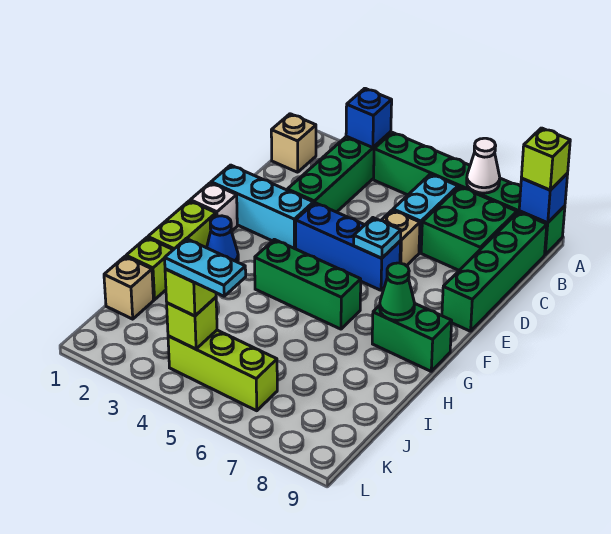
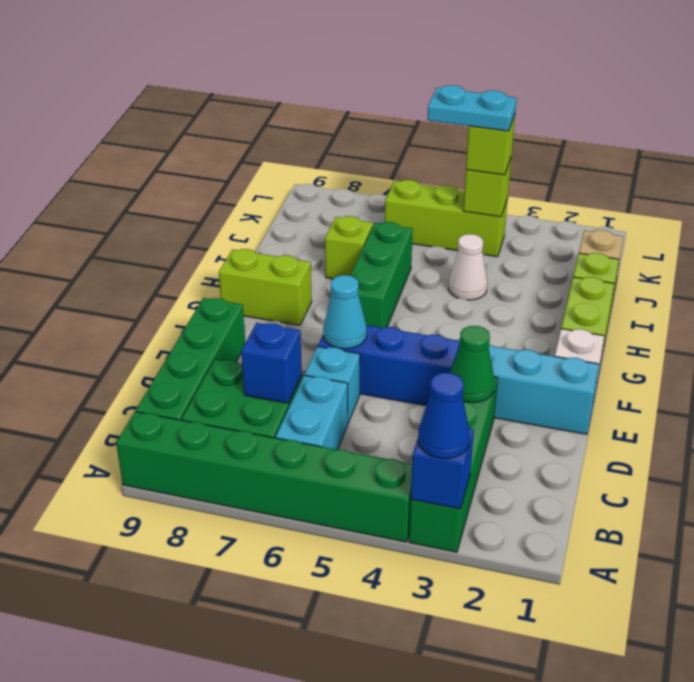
white cone A7 level 2 -> white cone I4 level 1
blue brick A9 level 2 -> blue brick C7 level 2
lime brick A9 level 3 -> lime brick I7 level 1
tan brick B1 level 1 -> none
tan brick D6 level 1 -> cyan brick D6 level 1
cyan plate E6 level 2 -> cyan cone E6 level 2
blue cone G2 level 1 -> blue cone A3 level 3
green brick G4:G6 level 1 -> green brick G6:I6 level 1
green brick G8:G9 level 1 -> lime brick G8:G9 level 1
green cone G8 level 2 -> green cone D3 level 2

